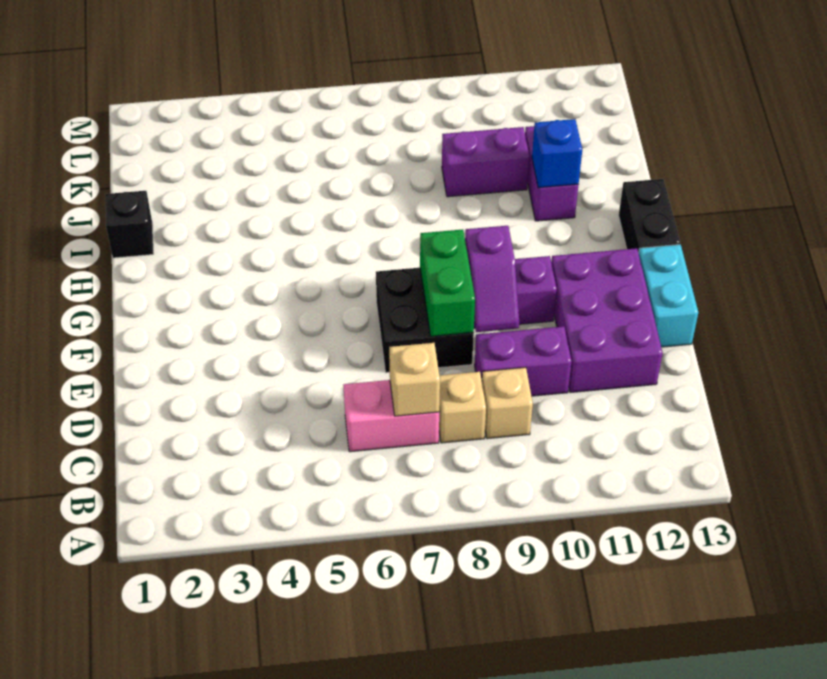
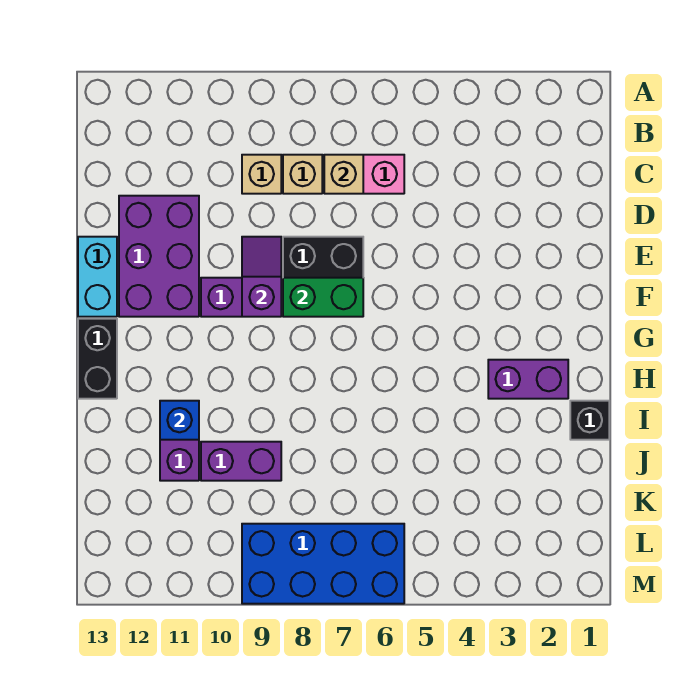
purple brick D9:D10 level 1 -> purple brick H2:H3 level 1
green brick E8:F8 level 2 -> green brick F7:F8 level 2
none -> blue brick L6:M9 level 1

